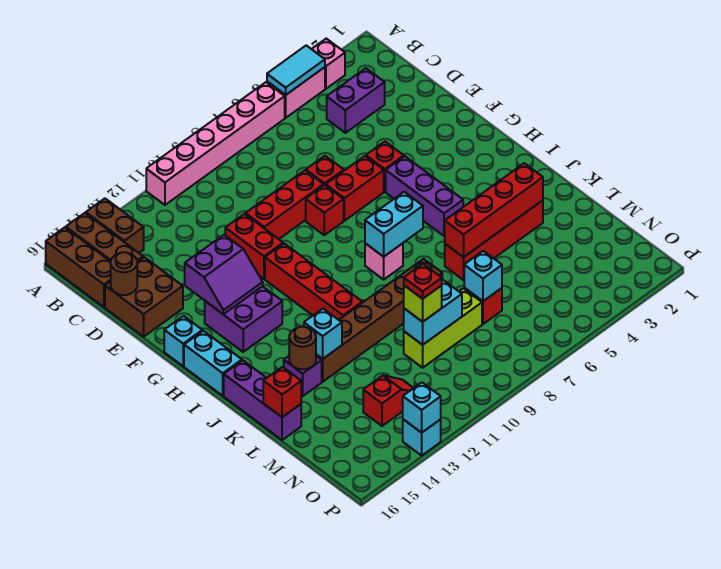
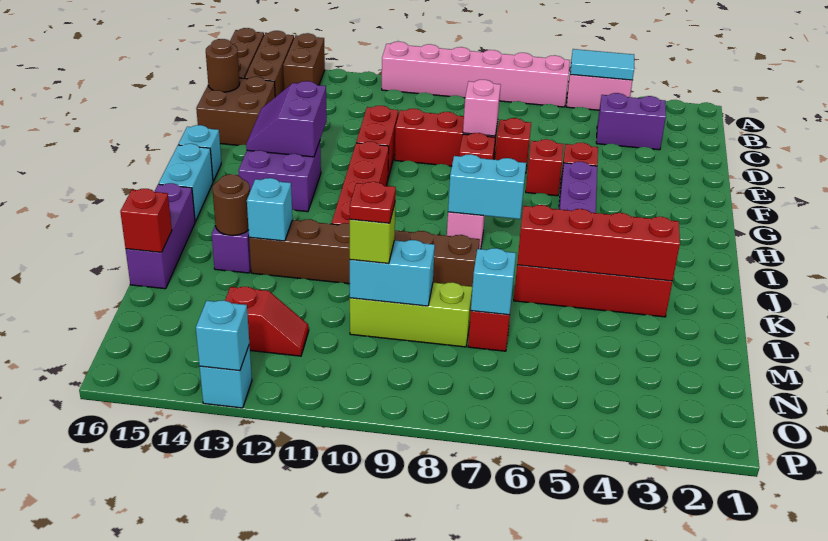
pink brick A3 level 1 -> pink brick E8 level 2
red brick F6:F7 level 1 -> red brick F6 level 1
purple slope F13:G14 level 2 top F -> purple slope F13:G14 level 2 top 13

